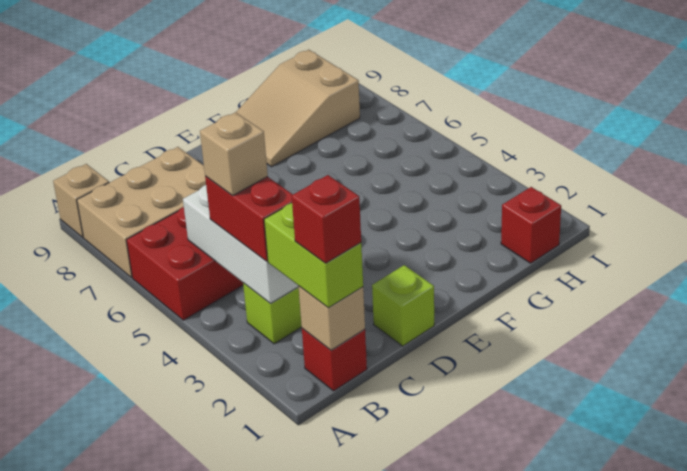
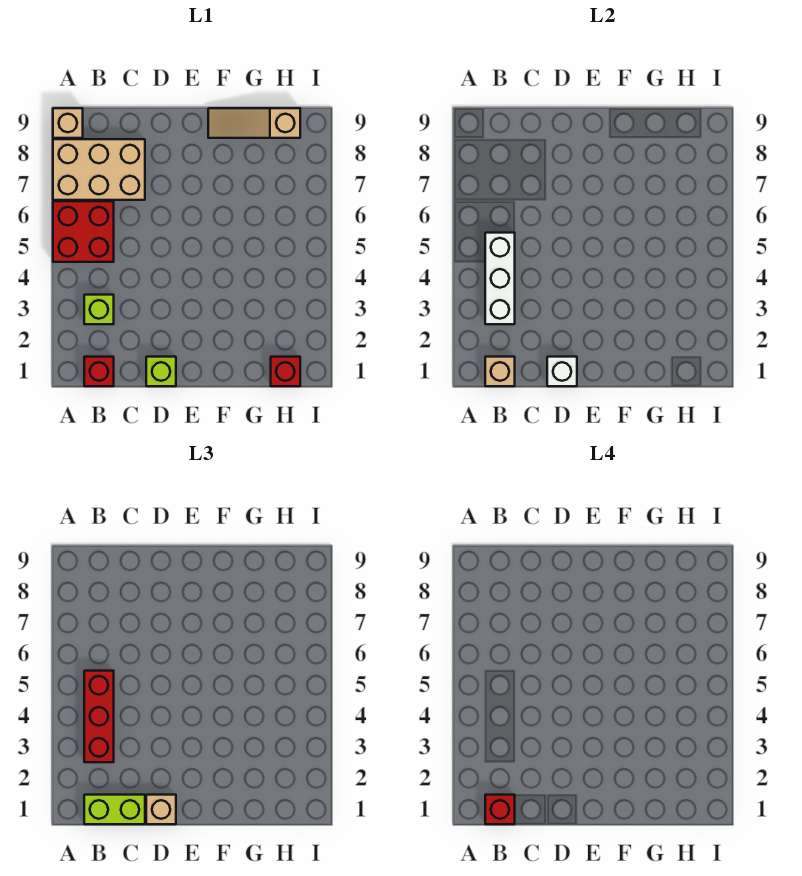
lime brick B1:B2 level 3 -> lime brick B1:C1 level 3
red brick B3:B4 level 3 -> red brick B3:B5 level 3
tan brick B4 level 4 -> tan brick D1 level 3
none -> white brick D1 level 2
tan slope F8:H9 level 1 top H -> tan slope F9:H9 level 1 top H

